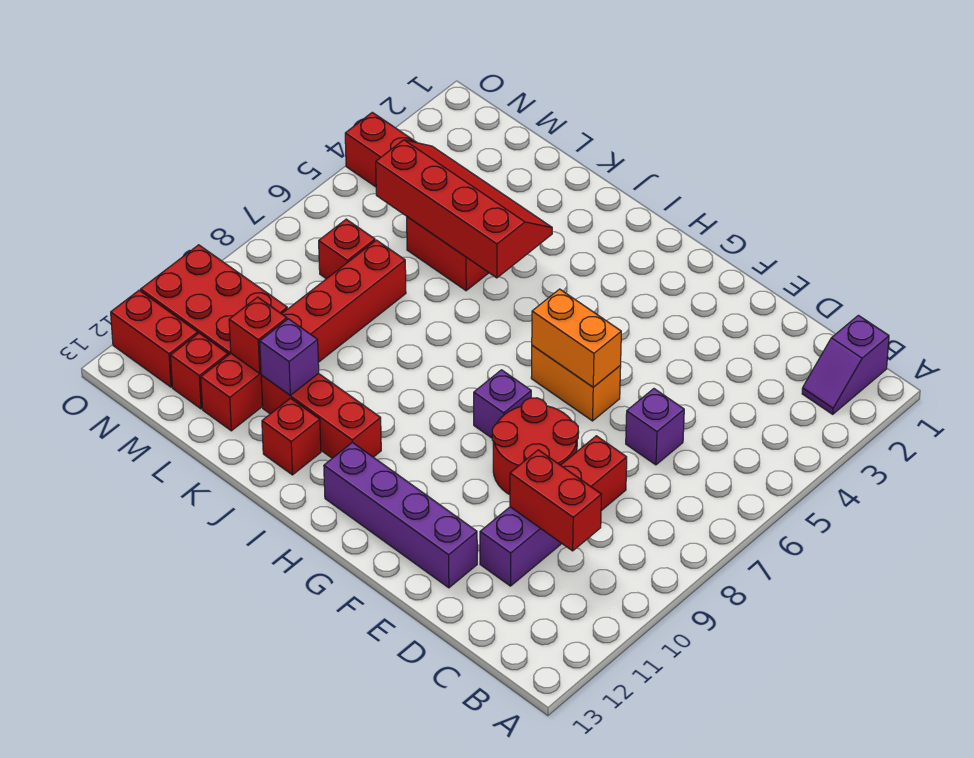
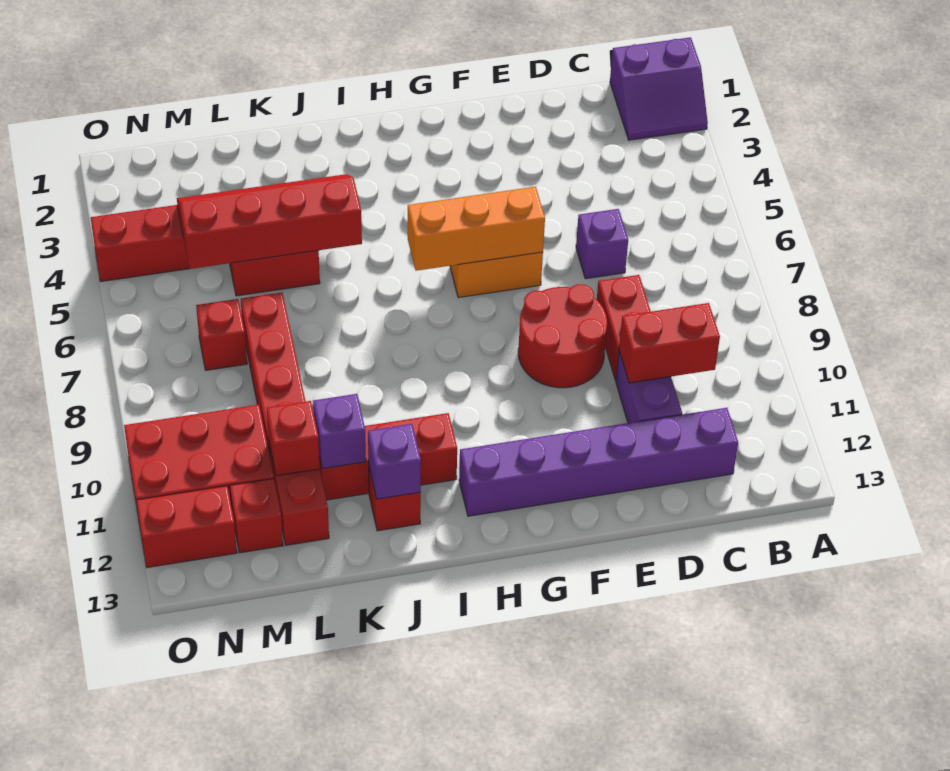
purple slope B1:B2 level 1 top 1 -> purple slope A1:B2 level 1 top 1
purple brick E12:H12 level 1 -> purple brick C12:H12 level 1
orange brick F6:G6 level 2 -> orange brick F6:H6 level 2
purple brick G8 level 1 -> purple brick J12 level 2

